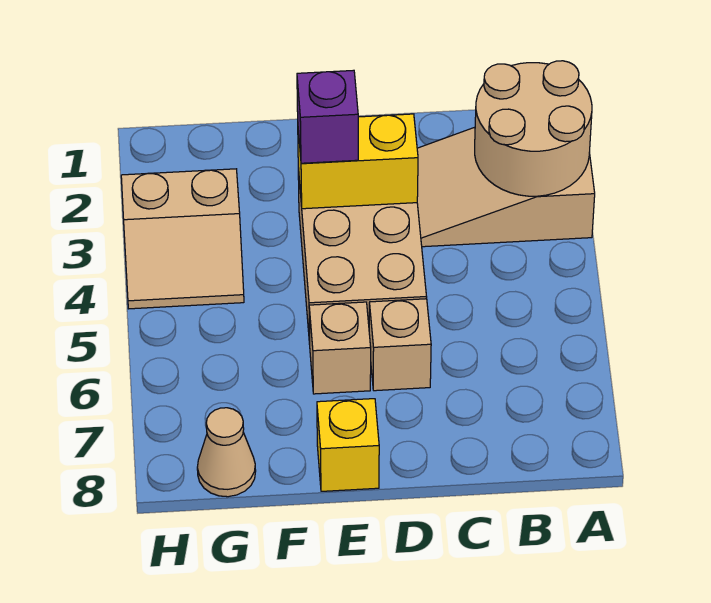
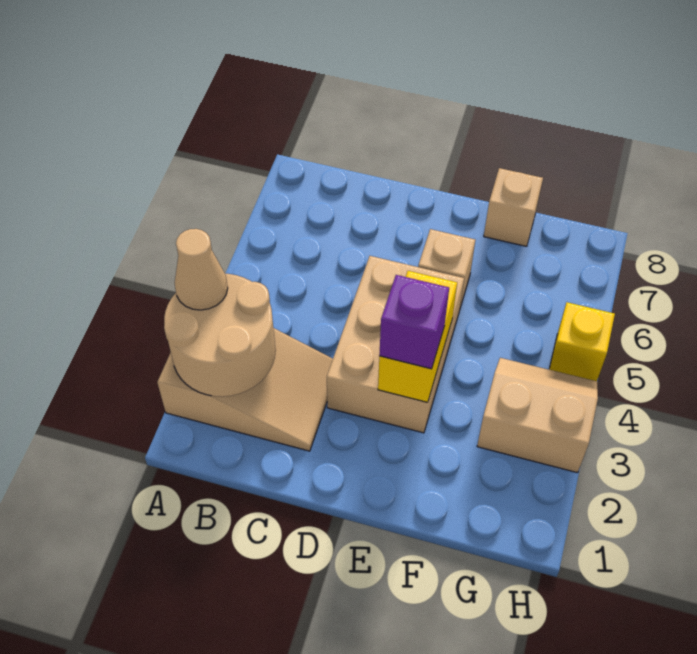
yellow brick D3:E3 level 2 -> yellow brick E3:E4 level 2
tan brick D6 level 1 -> tan brick F8 level 1
yellow brick E8 level 1 -> yellow brick H5 level 1
tan cone G8 level 1 -> tan cone A3 level 3

